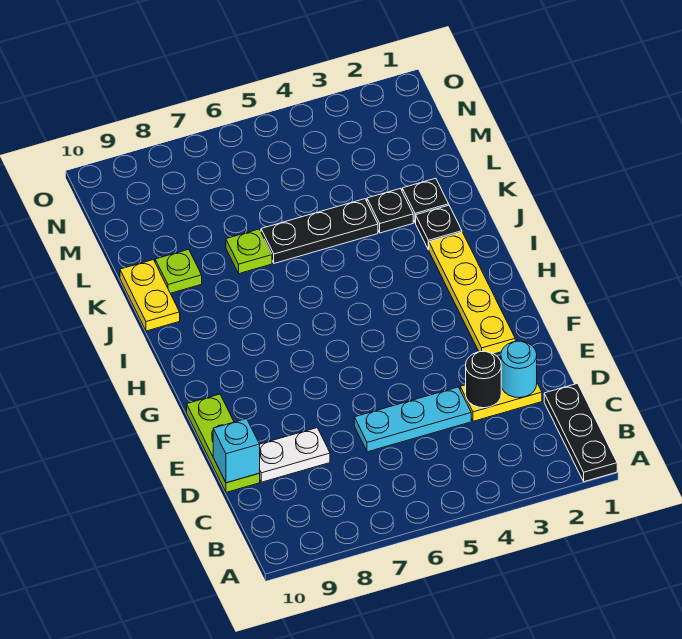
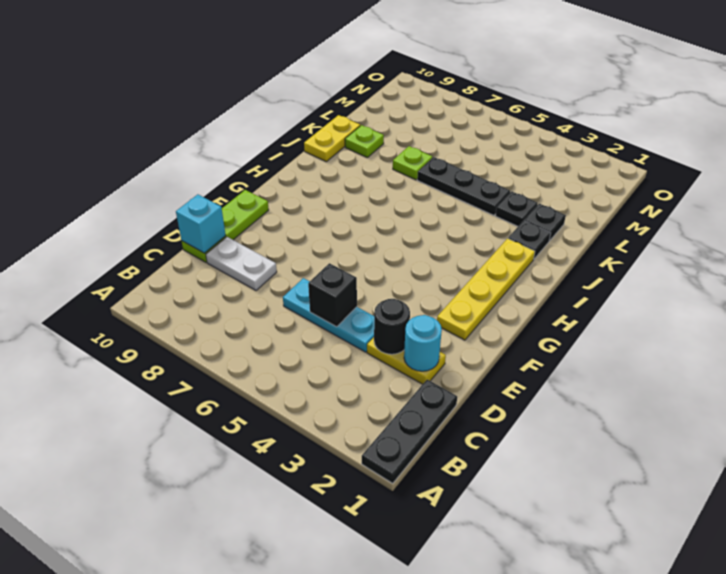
none -> black brick D5 level 2

